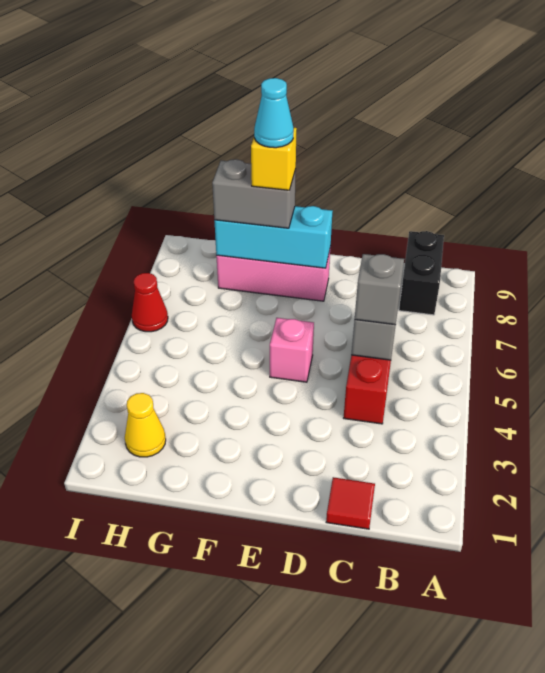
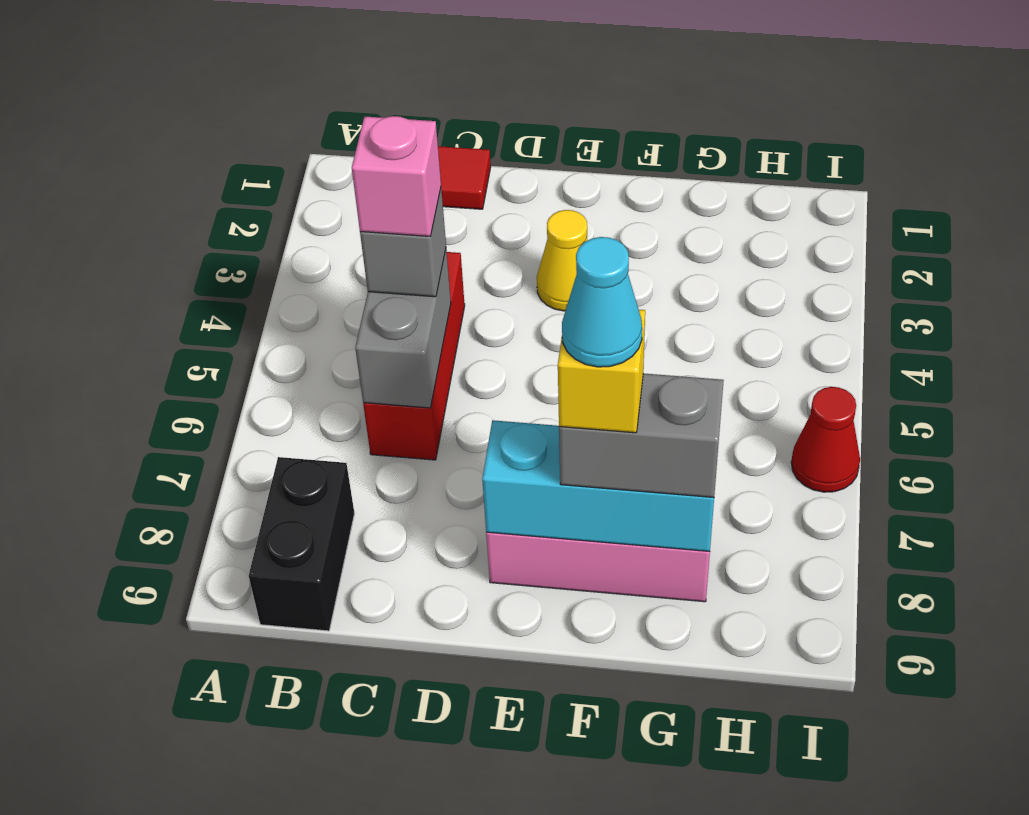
pink brick E5 level 1 -> pink brick C5 level 4
yellow cone H2 level 1 -> yellow cone E3 level 1

